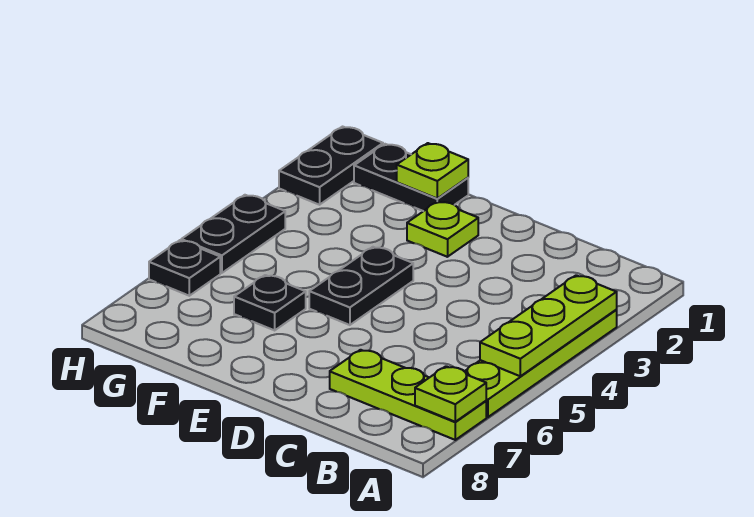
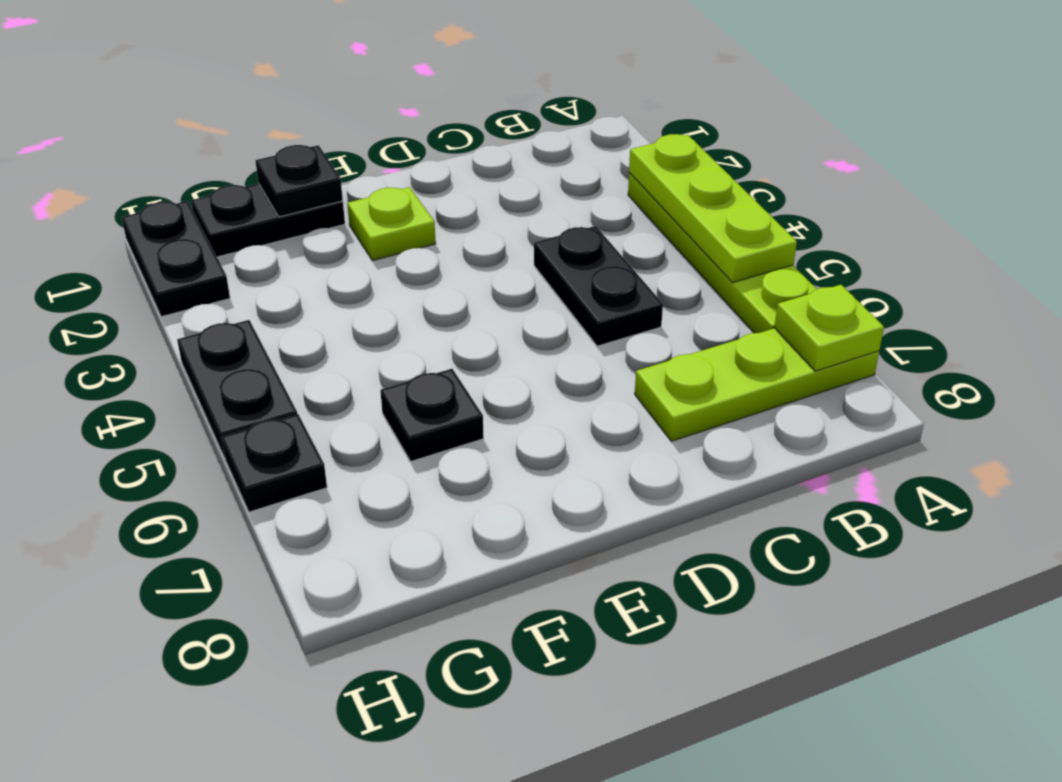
black plate E4:E5 level 1 -> black plate C4:C5 level 1
lime plate F1 level 2 -> black plate F1 level 2

